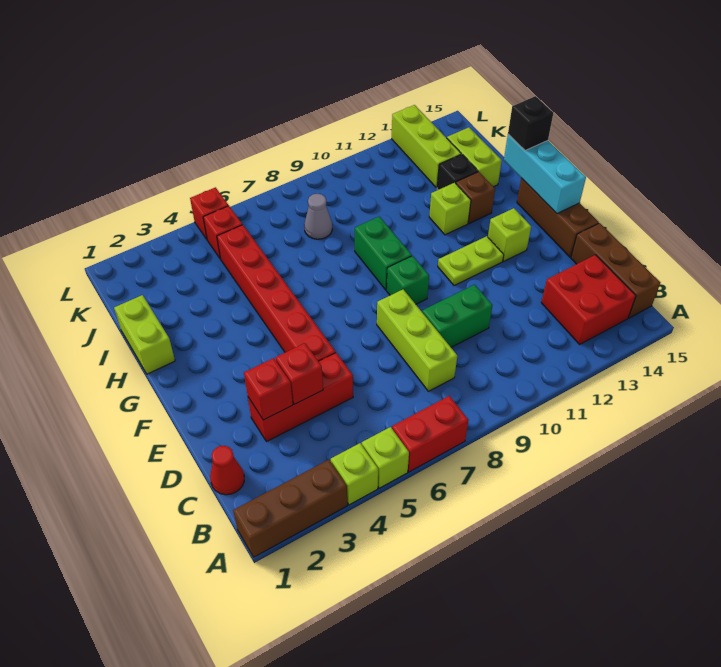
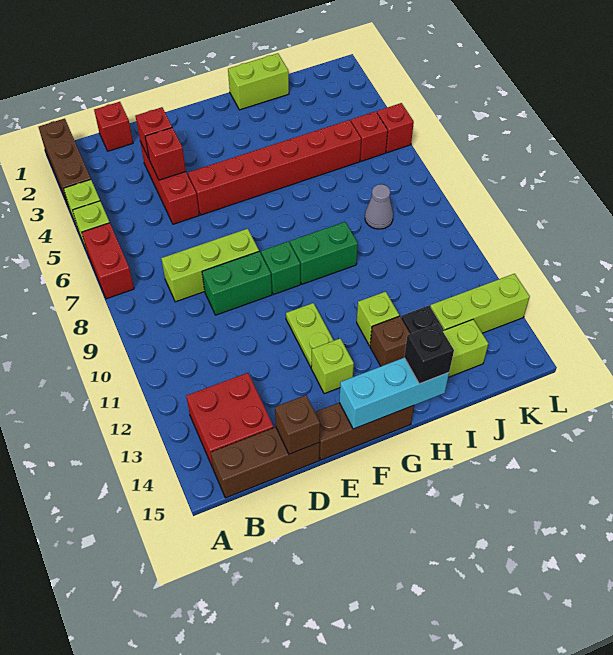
red cone C1 level 1 -> red brick C1 level 1
green brick D9:D10 level 1 -> green brick D9:E9 level 1
none -> brown brick D15 level 2

